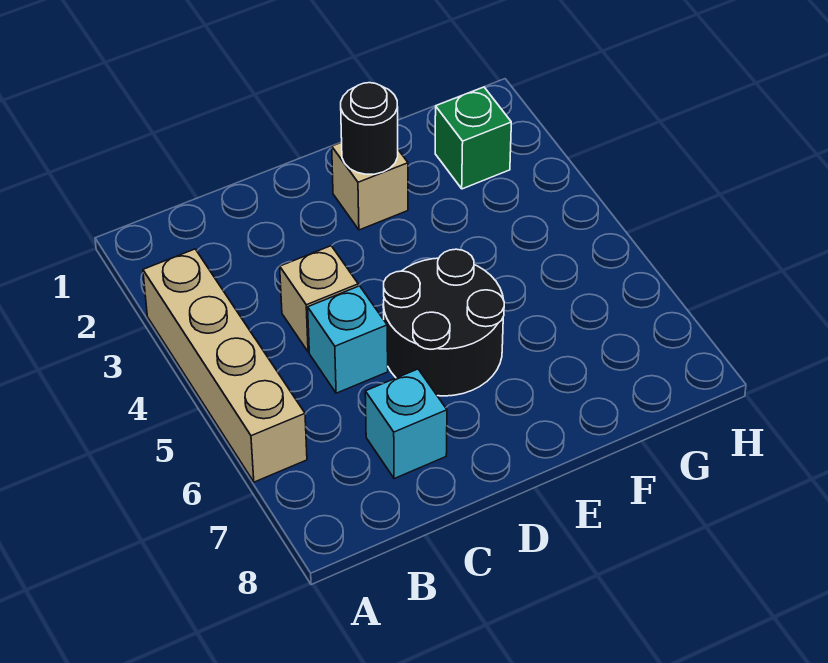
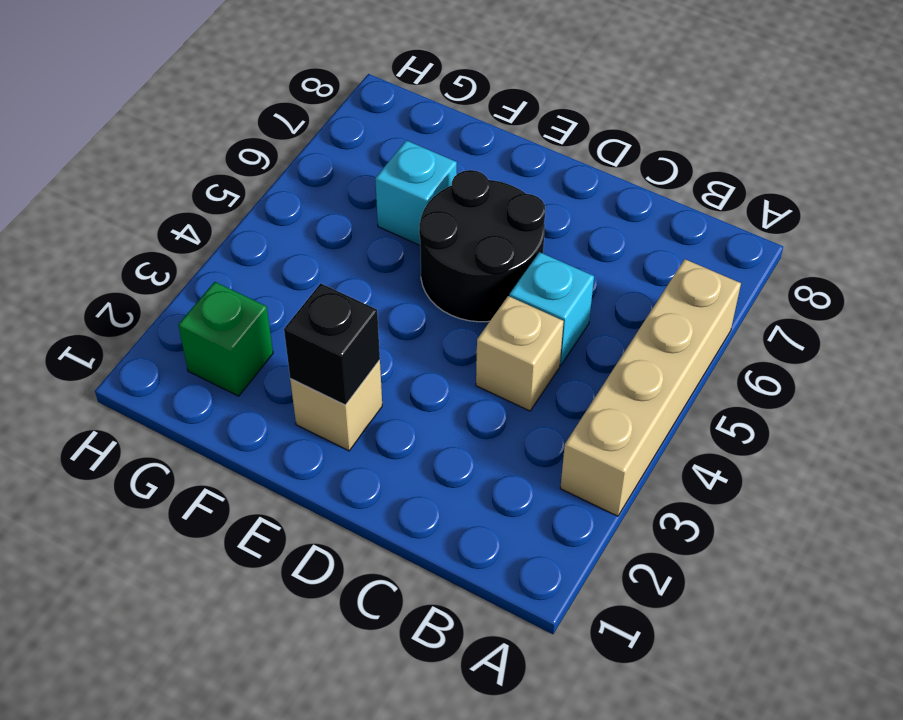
cyan brick C7 level 1 -> cyan brick F6 level 1
black round brick E2 level 2 -> black brick E2 level 2

